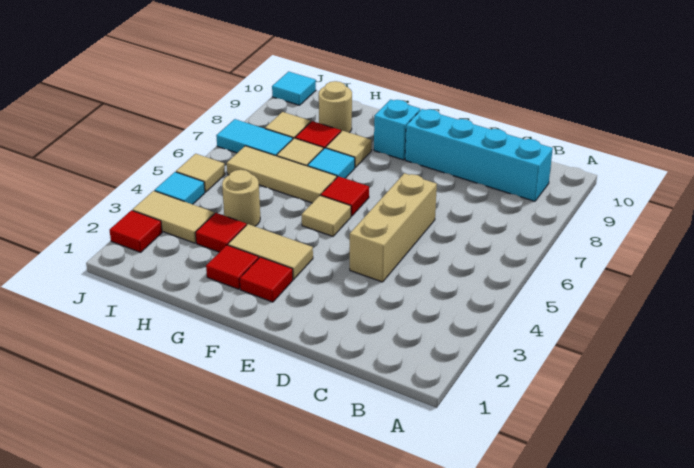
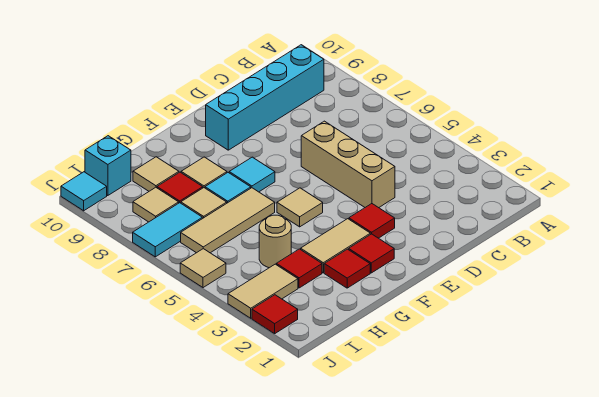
red tile F6 level 1 -> red tile E3 level 1
cyan brick F9 level 1 -> cyan brick I10 level 1
tan round brick H9 level 1 -> tan tile H9 level 1
cyan tile J4 level 1 -> cyan tile F7 level 1

